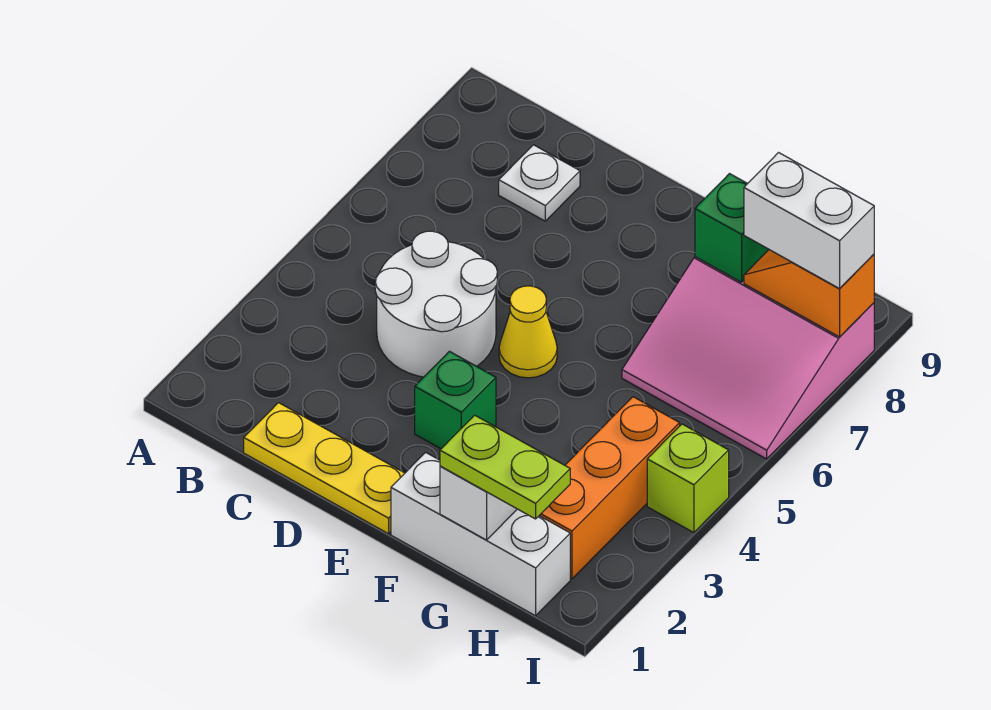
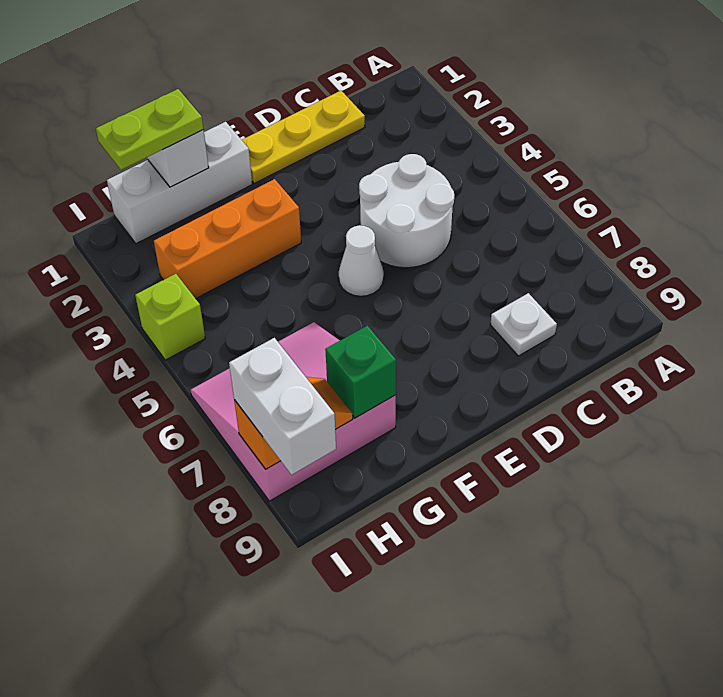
green brick E3 level 1 -> none
yellow cone E5 level 1 -> white cone E5 level 1
orange brick H2:H4 level 1 -> orange brick F3:H3 level 1
white brick H8:I8 level 3 -> white brick I8:I9 level 3

